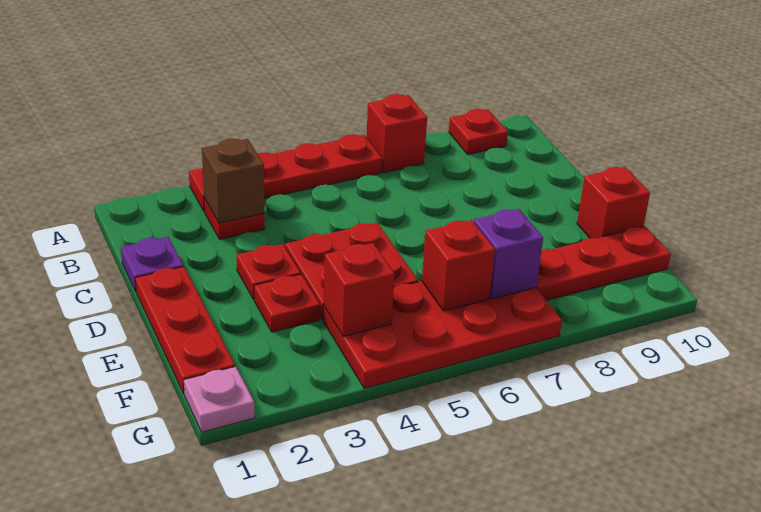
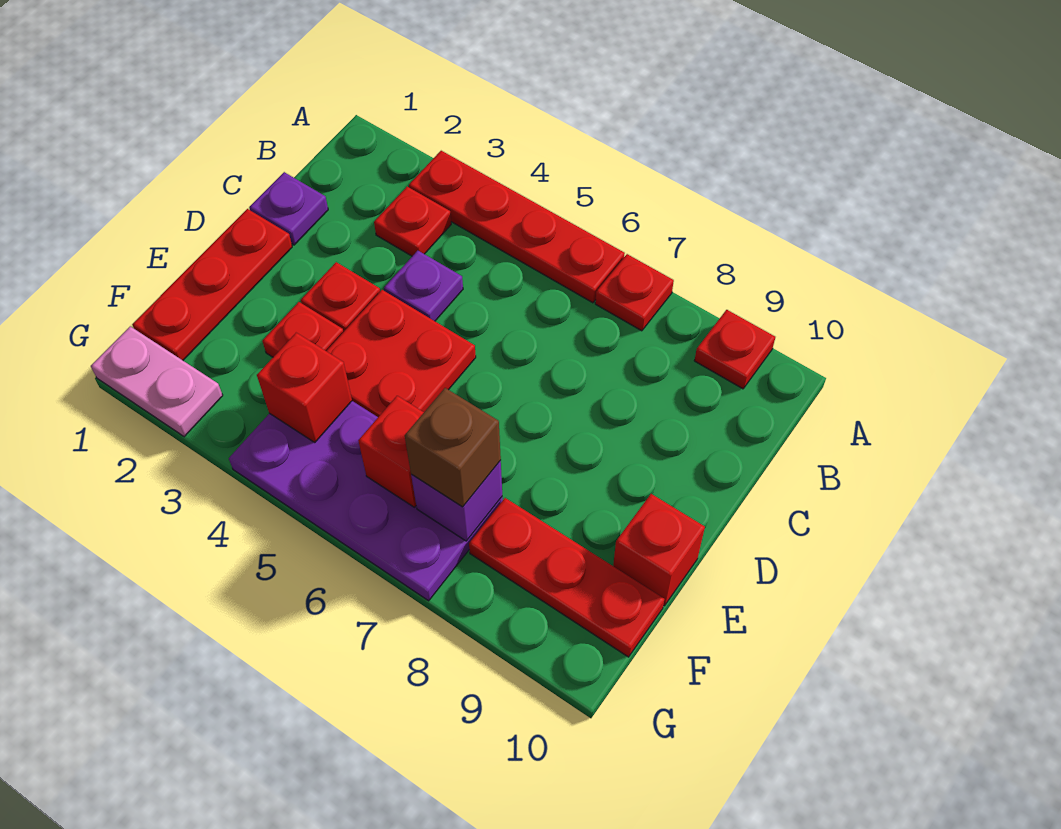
red brick A7 level 1 -> red plate A7 level 1
brown brick B3 level 2 -> brown brick F7 level 3
none -> purple plate C4 level 1
red plate F4:G7 level 1 -> purple plate F4:G7 level 1
pink plate G1 level 1 -> pink plate G1:G2 level 1

